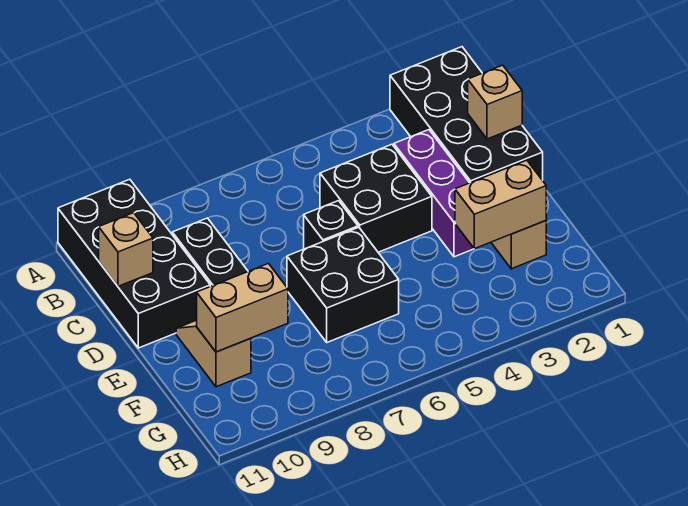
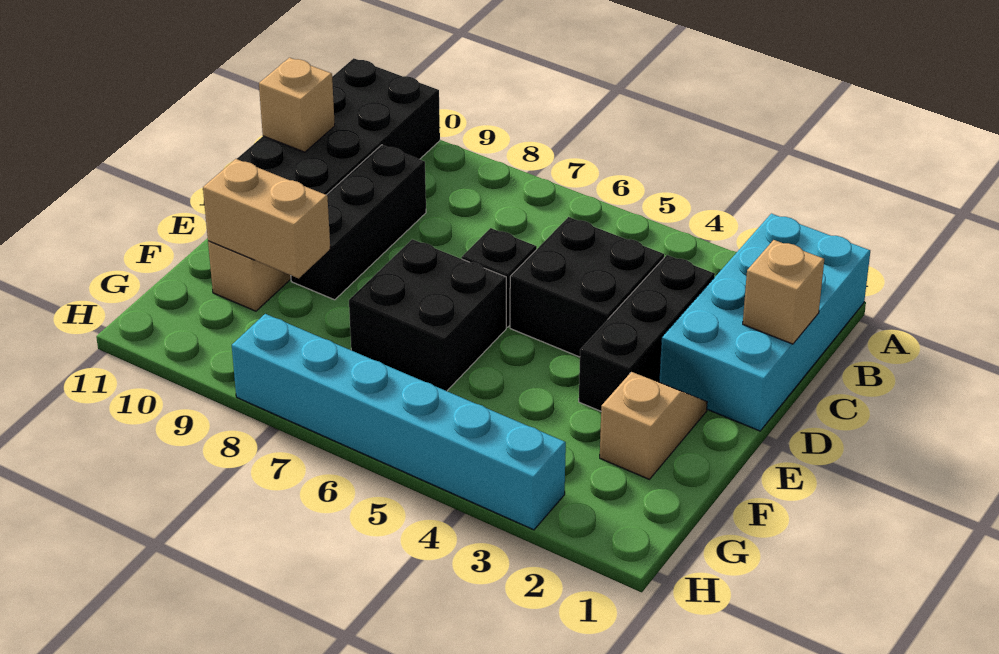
black brick A1:D2 level 1 -> cyan brick A1:D2 level 1
purple brick C3:E3 level 1 -> black brick C3:E3 level 1
tan brick F2:F3 level 2 -> none
none -> cyan brick H3:H8 level 1

